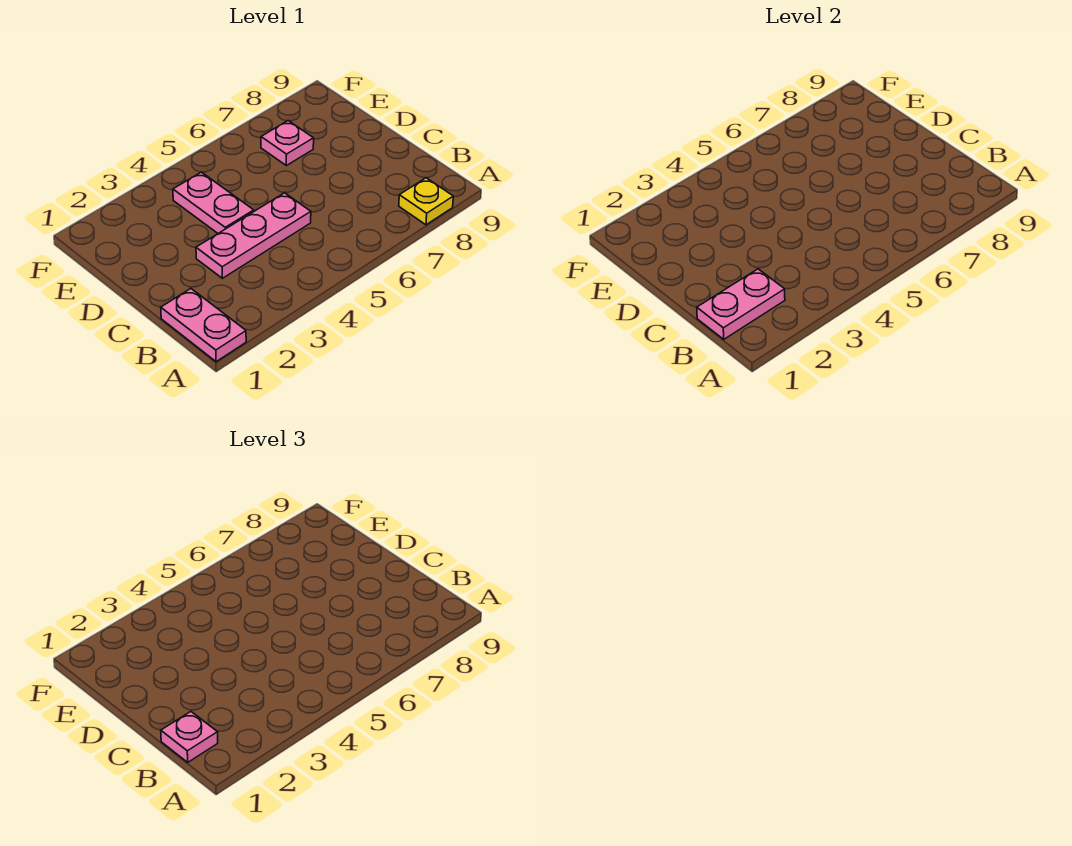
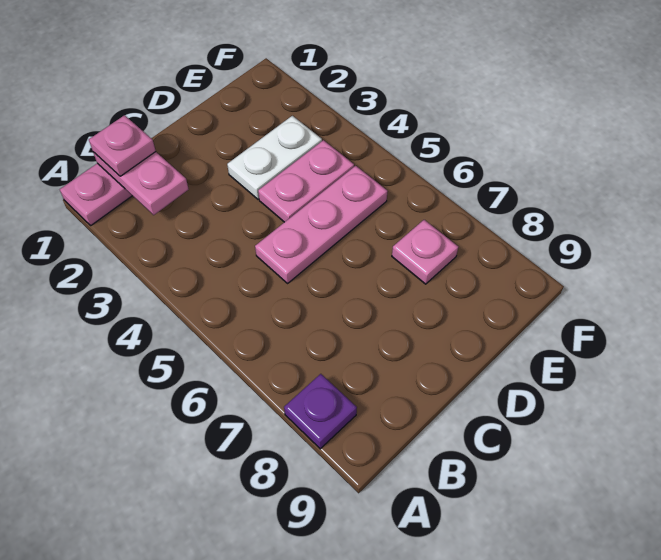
yellow plate A8 level 1 -> purple plate A8 level 1
pink plate C3:C5 level 1 -> pink plate C5:E5 level 1
none -> white plate D3:E3 level 1

